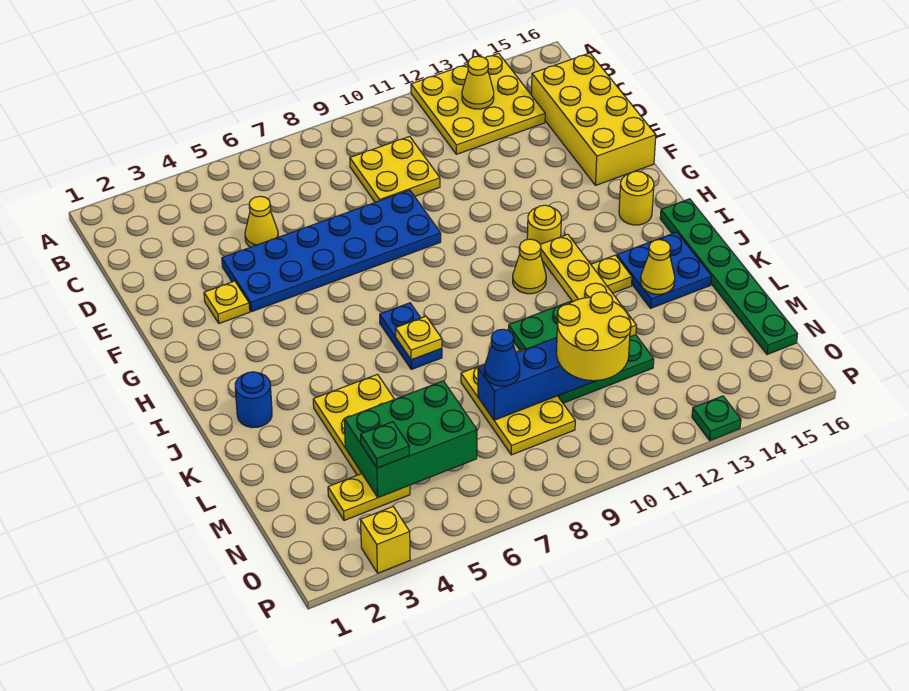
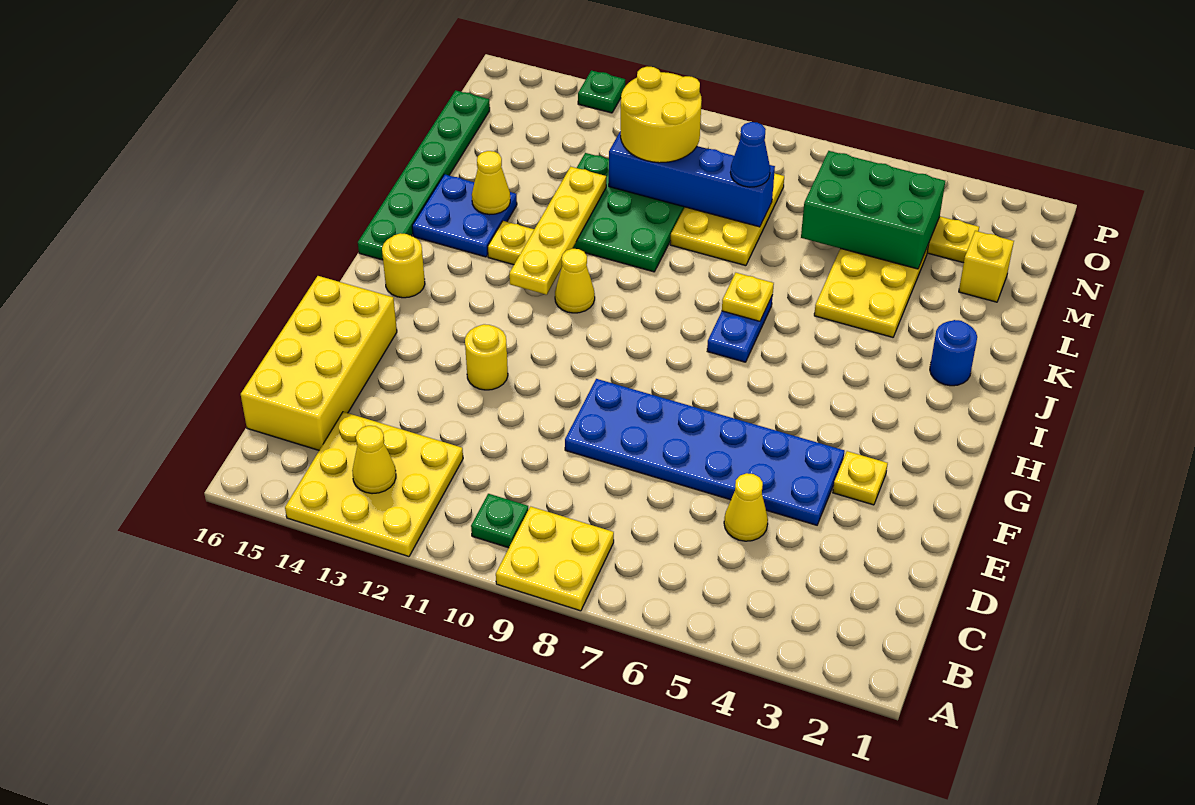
yellow plate C9:D10 level 1 -> yellow plate A8:B9 level 1
yellow round brick H12 level 1 -> yellow round brick F12 level 1
green plate N4 level 3 -> green plate B10 level 1
yellow brick P3 level 1 -> yellow brick M2 level 1

